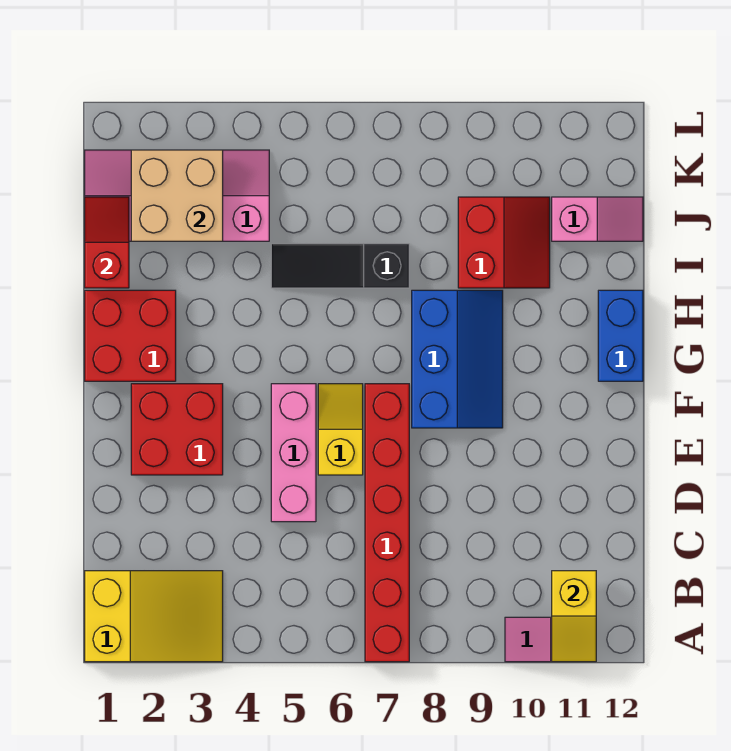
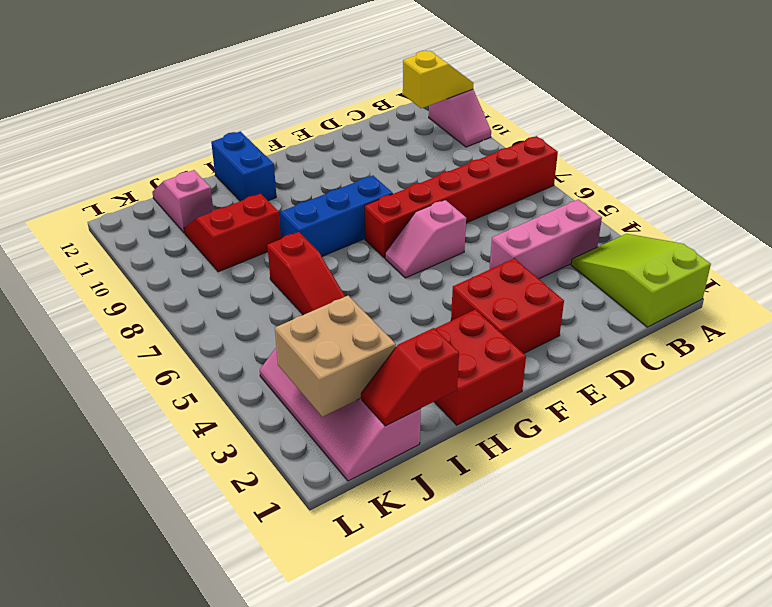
yellow slope A1:B3 level 1 top 1 -> lime slope A1:B3 level 1 top 1
pink brick D5:F5 level 1 -> pink brick B4:D4 level 1
yellow slope E6:F6 level 1 top E -> pink slope E6:F6 level 1 top E
blue brick G12:H12 level 1 -> blue brick H11:H12 level 1
black slope I5:I7 level 1 top 7 -> red slope I5:I7 level 1 top 7

